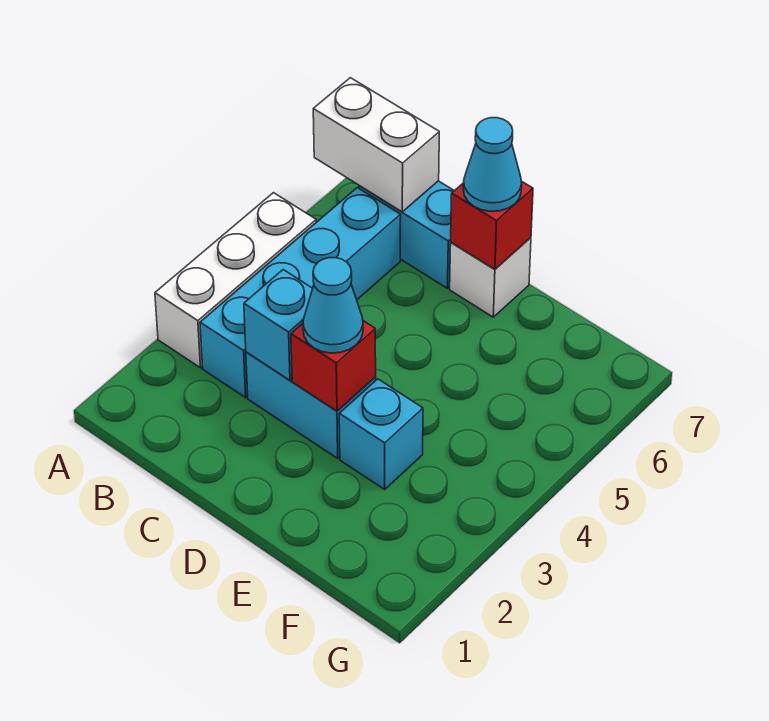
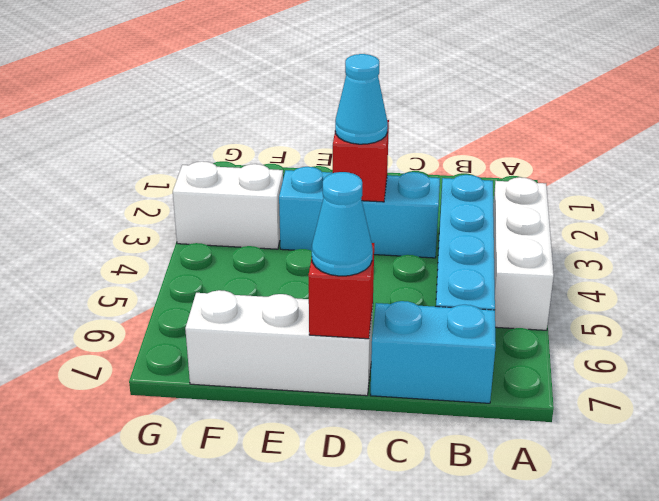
white brick A7:B7 level 2 -> white brick F3:G3 level 1
cyan brick C3 level 2 -> none
white brick D7 level 1 -> white brick D7:F7 level 1

